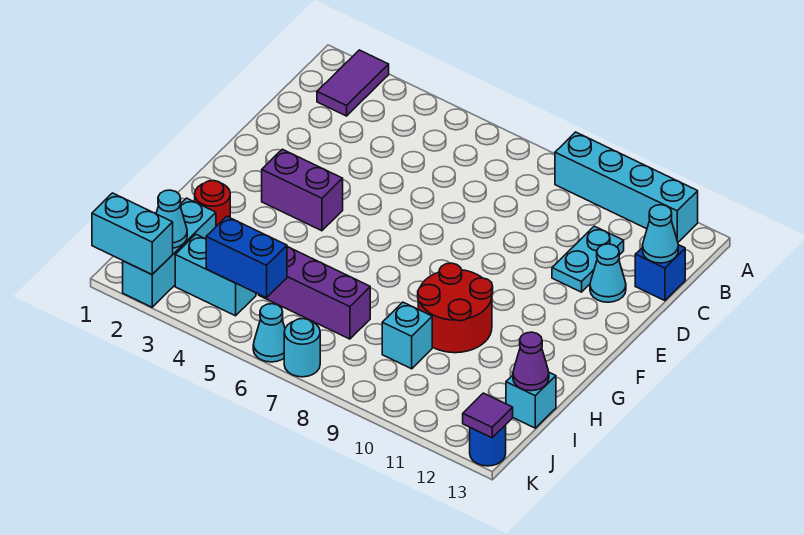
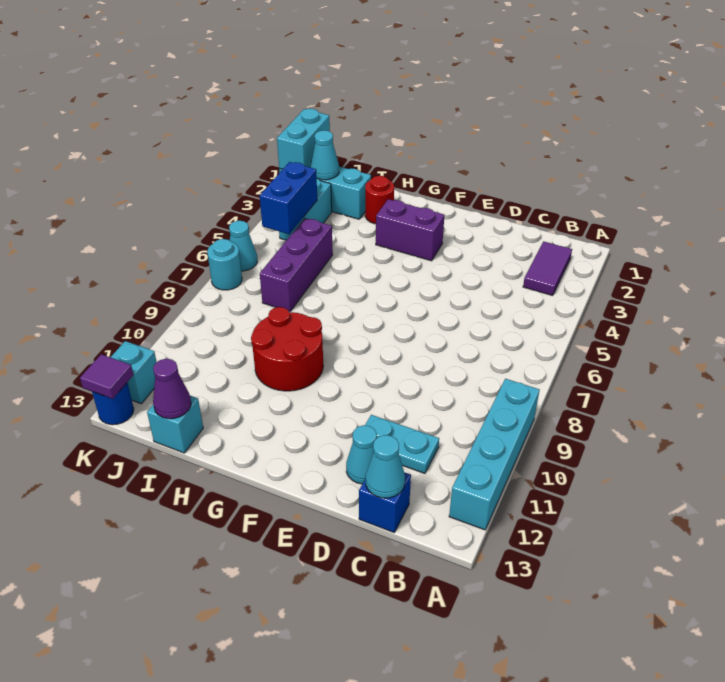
purple tile A2:B2 level 1 -> purple tile B2:B3 level 1
purple brick F3:F4 level 1 -> purple brick F3:G3 level 1
cyan brick I9 level 1 -> cyan brick K12 level 1

